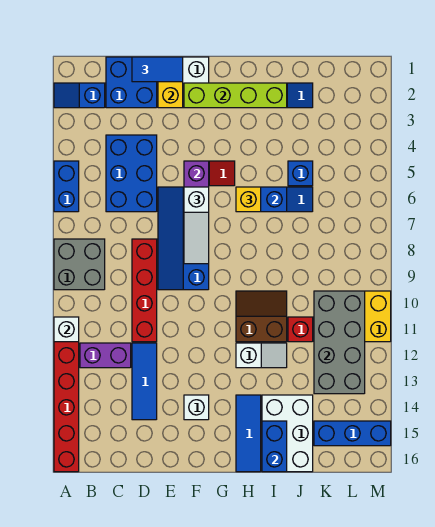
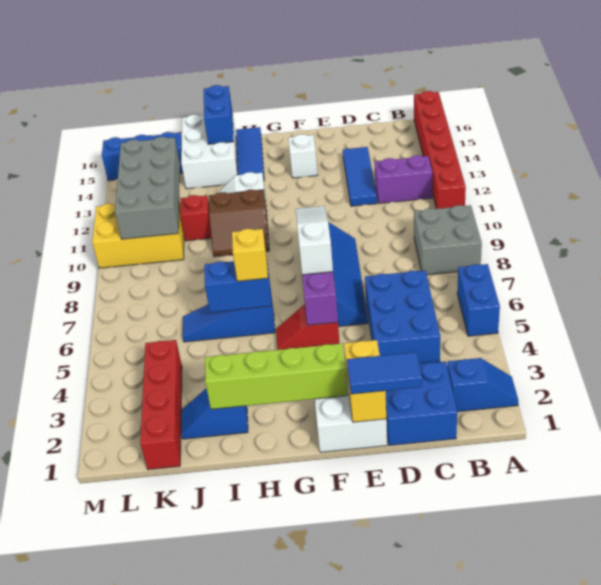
white brick A11 level 2 -> none
red brick D8:D11 level 1 -> red brick K1:K4 level 1
blue brick J5 level 1 -> none

